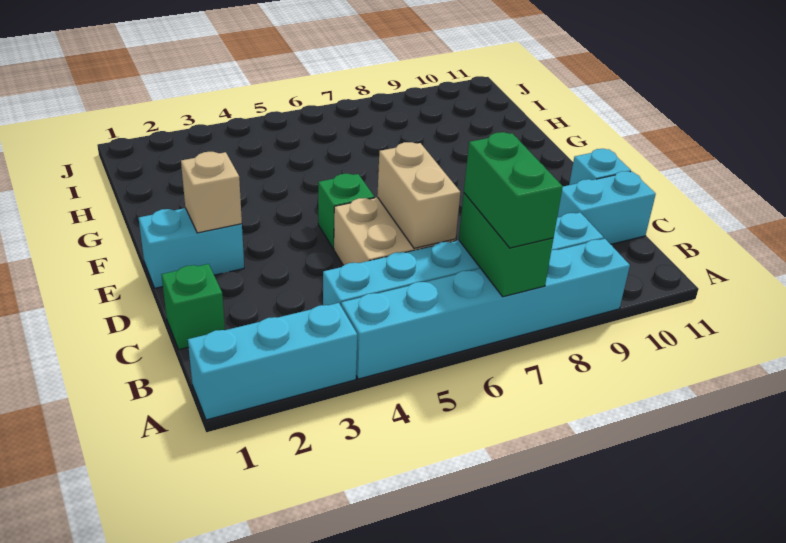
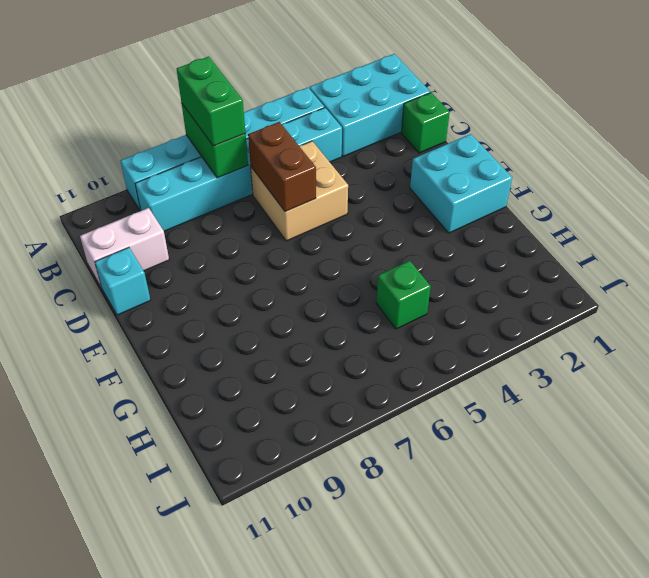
cyan brick A1:A3 level 1 -> cyan brick A1:B3 level 1
tan brick C6:D6 level 2 -> brown brick C6:D6 level 2
cyan brick C10:C11 level 1 -> white brick C10:C11 level 1
cyan brick E1:E2 level 1 -> cyan brick E1:F2 level 1
tan brick E2 level 2 -> none
green brick E5 level 1 -> green brick H5 level 1

